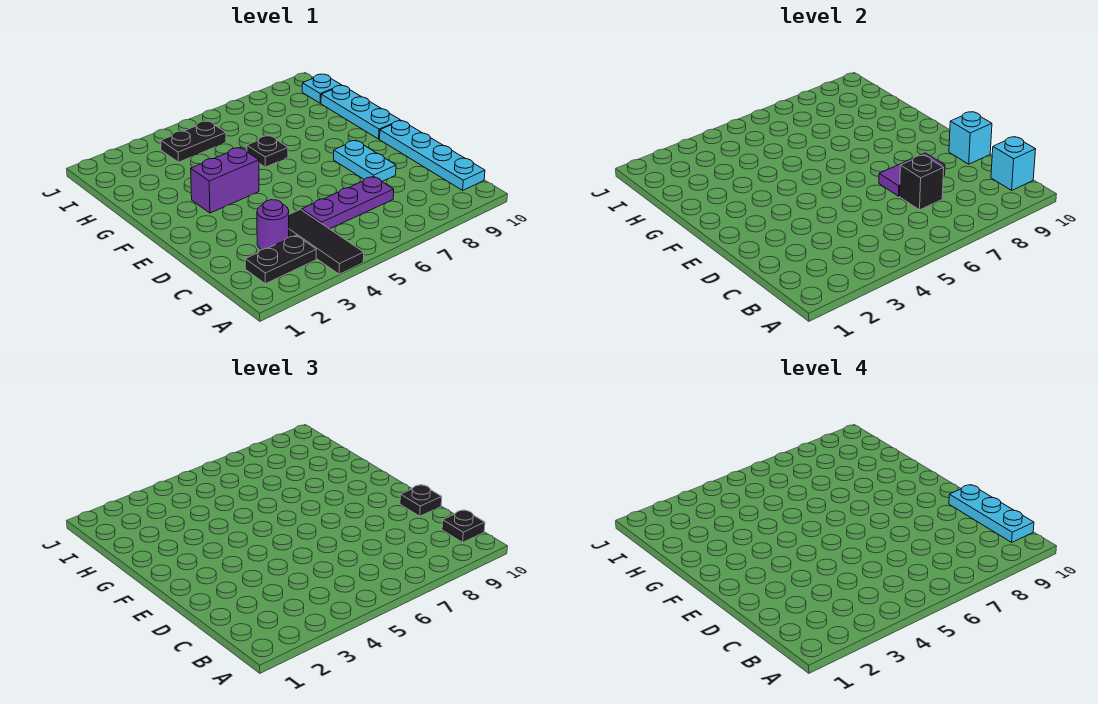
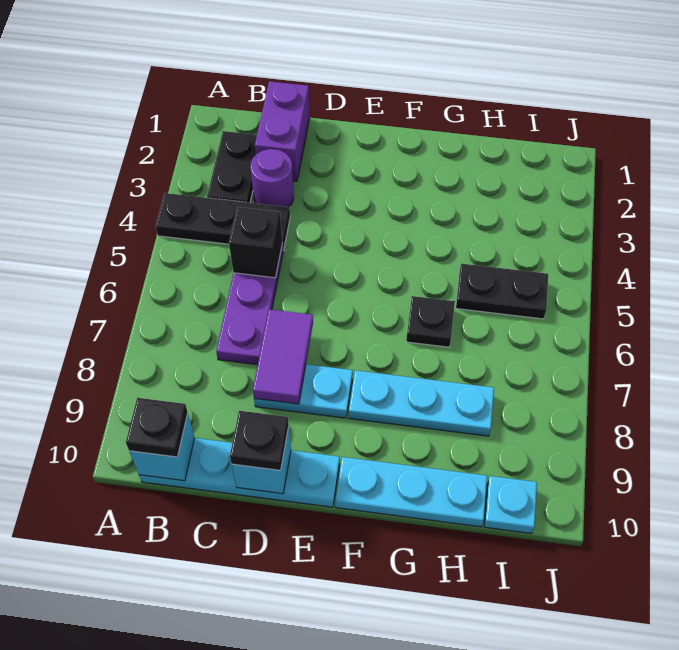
black tile A4:C4 level 1 -> black plate A4:C4 level 1
cyan plate B10:D10 level 4 -> cyan plate F8:H8 level 1
black brick C7 level 2 -> black brick C5 level 2
purple brick F3:F4 level 1 -> purple brick C1:C2 level 1
black plate I4:I5 level 1 -> black plate H5:I5 level 1

